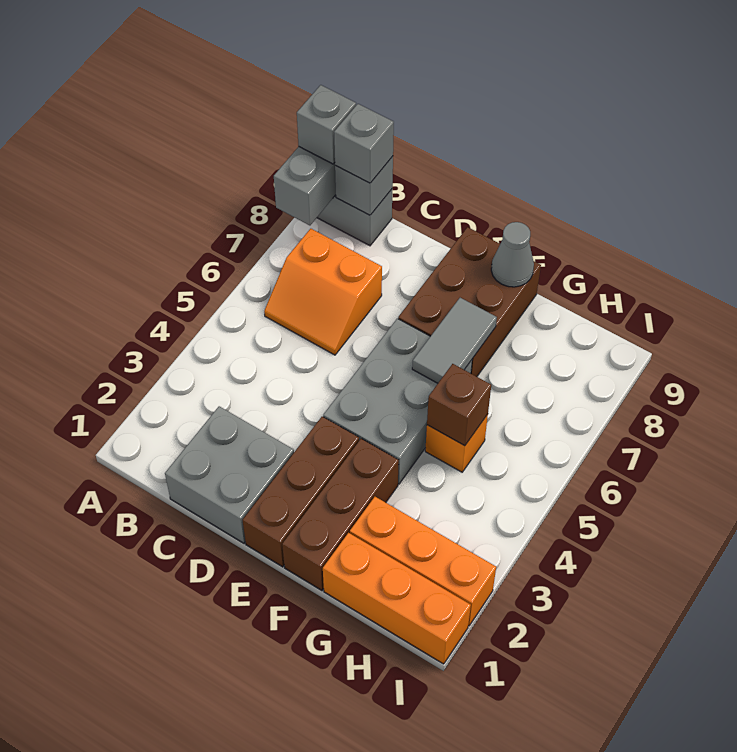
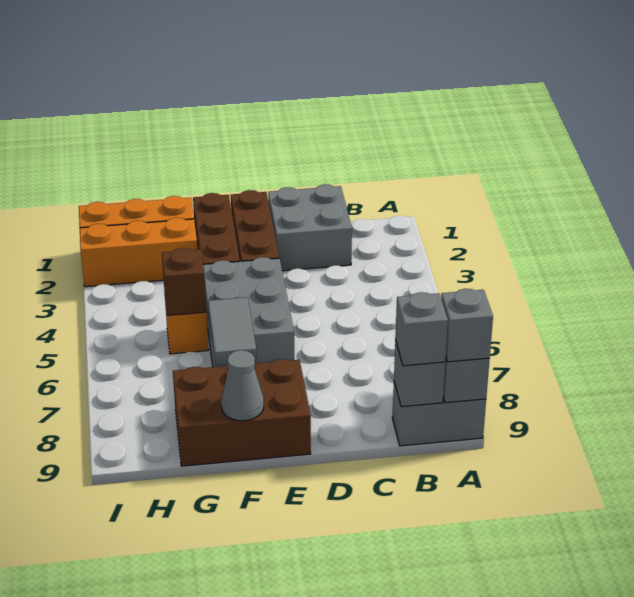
orange slope B6:C7 level 1 top 7 -> none
brown brick E7:F9 level 1 -> brown brick E8:G9 level 1

